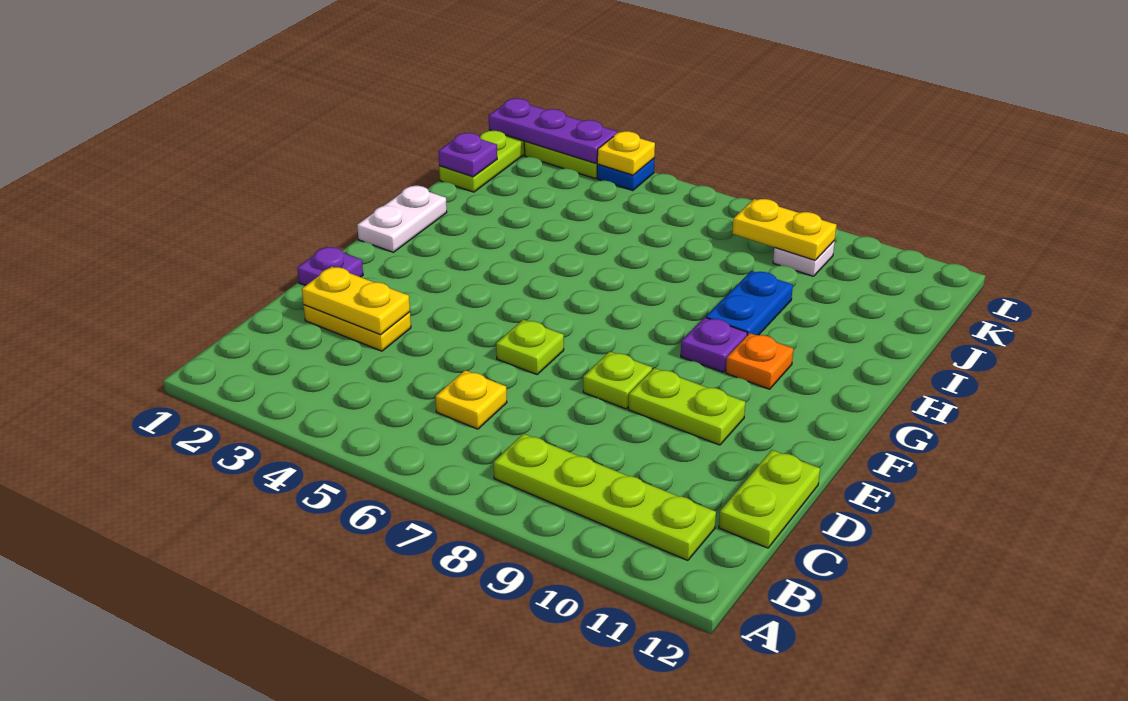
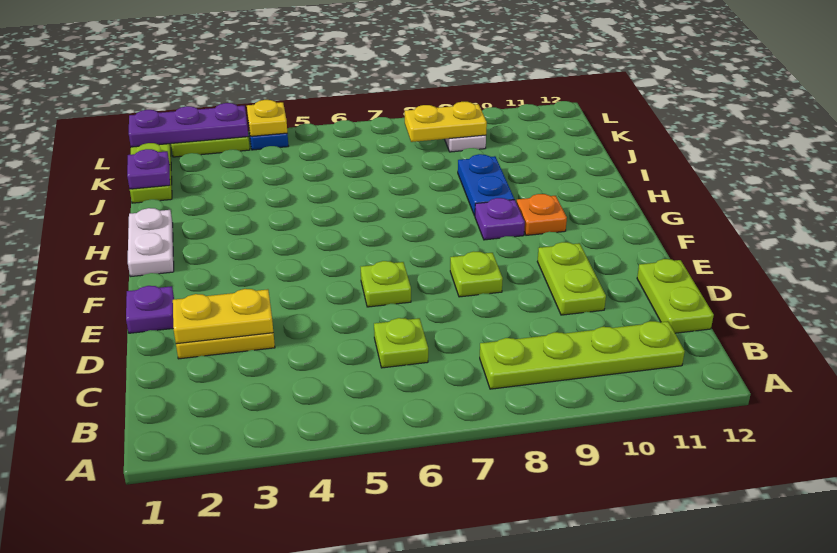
yellow plate C6 level 1 -> lime plate C6 level 1
lime plate E9:E10 level 1 -> lime plate D10:E10 level 1

